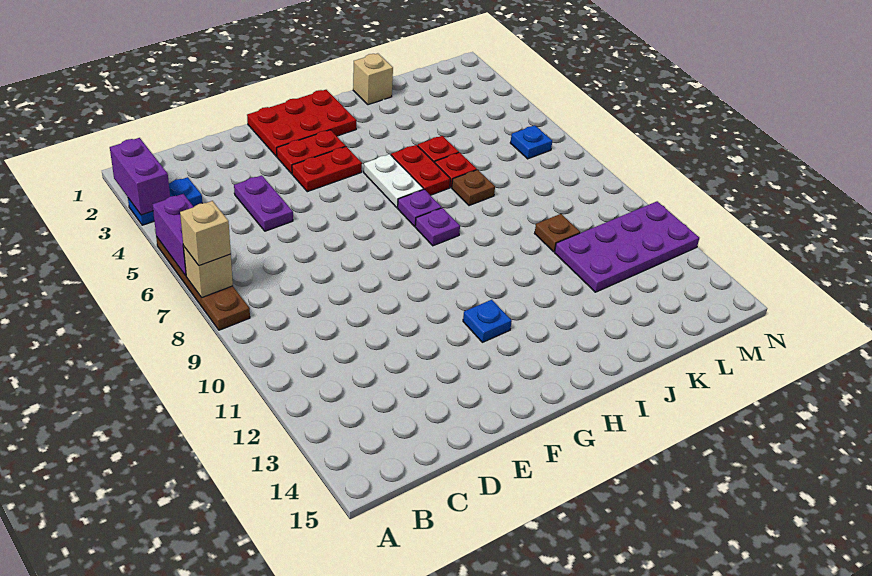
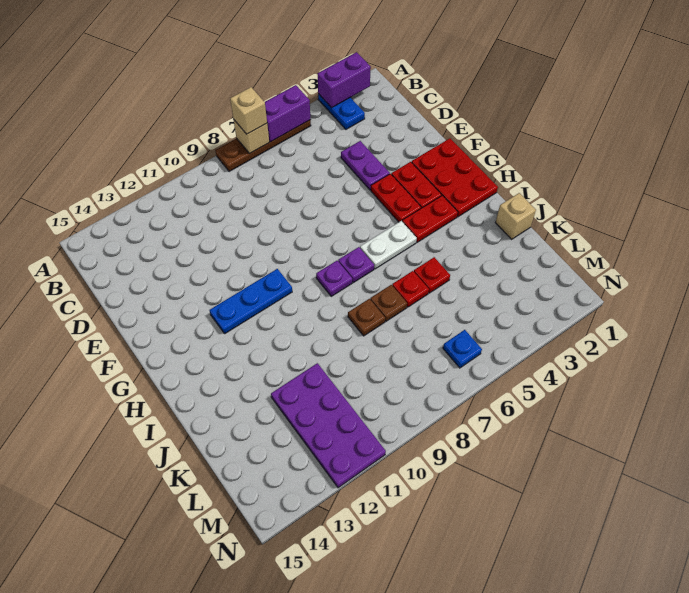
purple plate D4:D5 level 1 -> purple plate D4:E4 level 1
blue plate G12 level 1 -> blue plate G10:G12 level 1
red plate I5:I6 level 1 -> red plate H3:H4 level 1
brown plate K10 level 1 -> brown plate J8 level 1

